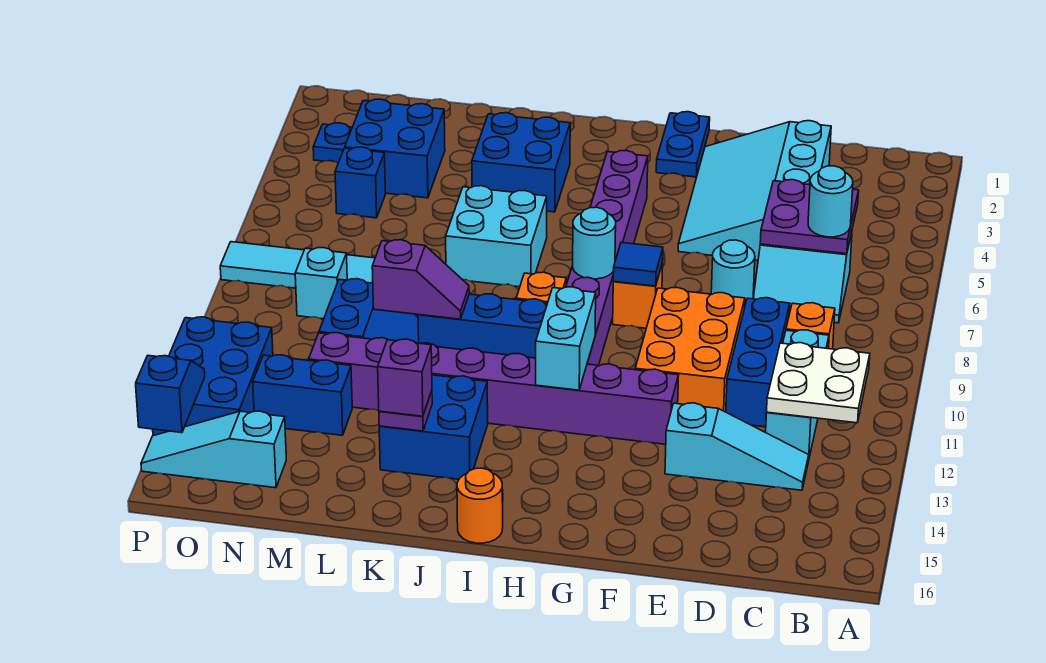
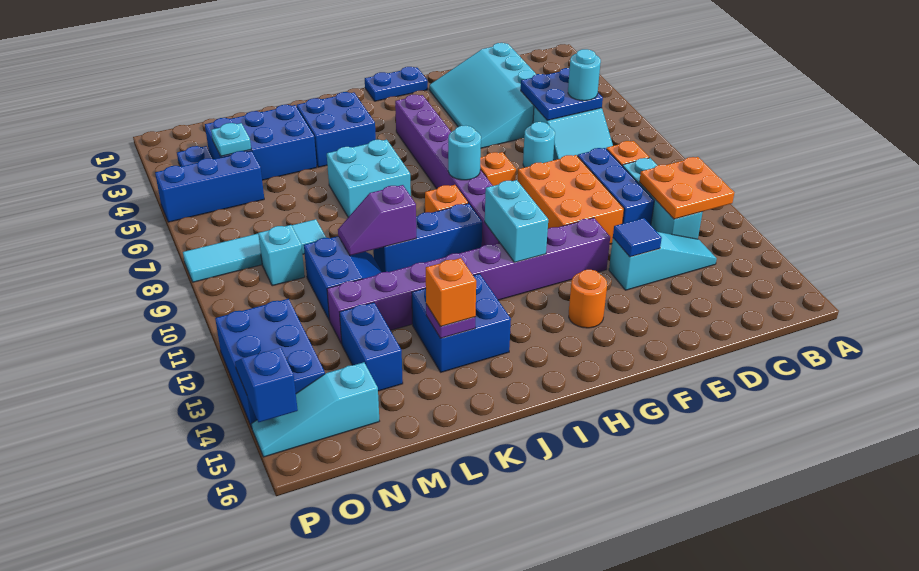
white plate B11:C12 level 2 -> orange plate B11:C12 level 2
purple plate C5:D6 level 2 -> blue plate C5:D6 level 2
blue plate G1:G2 level 1 -> blue plate G1:H1 level 1
blue tile G8 level 2 -> blue tile E13 level 2
orange round brick I16 level 1 -> orange round brick G14 level 1
purple slope K10:L10 level 2 top L -> purple slope K10:L10 level 2 top K
purple brick K14 level 3 -> orange brick K14 level 3
blue brick M3:N4 level 1 -> blue brick L3:N4 level 1
blue brick M13:N13 level 1 -> blue brick M13:M14 level 1
none -> cyan plate N4 level 2
blue brick N5 level 1 -> blue brick N5:P5 level 1

